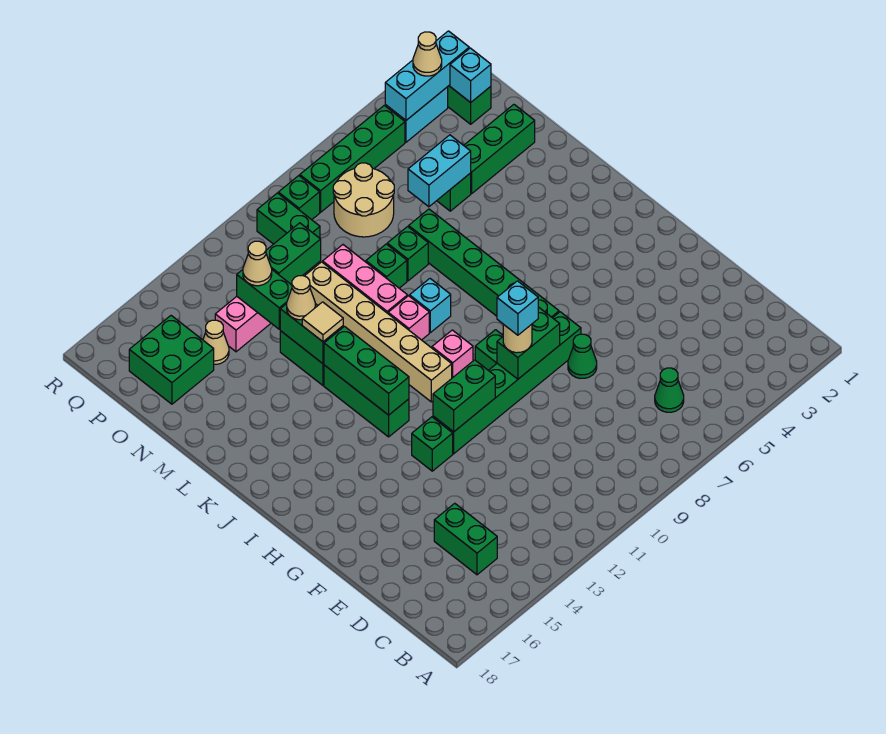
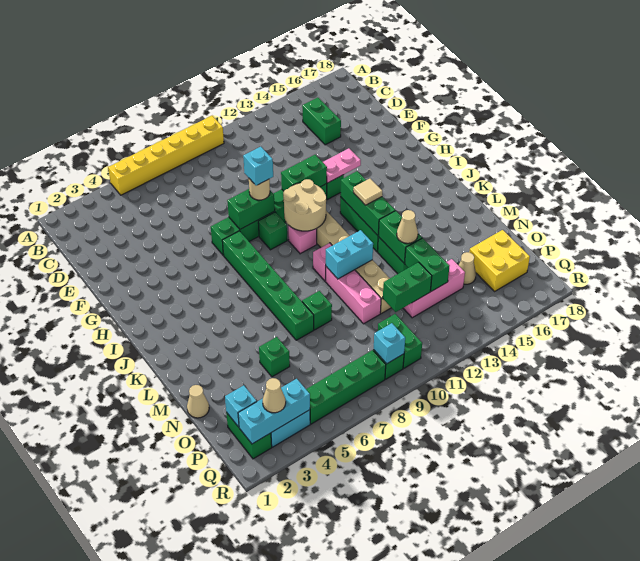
none -> yellow brick A5:A10 level 1
green cone C6 level 1 -> none
green cone F7 level 1 -> none
none -> pink plate G13:G14 level 2
cyan brick K9 level 1 -> cyan brick Q9 level 2
tan tile L13 level 3 -> tan tile J13 level 3
green brick M9 level 1 -> none
green brick N2:N4 level 1 -> none
cyan brick N5:N6 level 2 -> cyan brick L10:L11 level 2
tan round brick O7:P8 level 1 -> tan round brick H10:I11 level 2
tan cone O13 level 3 -> tan cone N1 level 1
green brick O16:P17 level 1 -> yellow brick O16:P17 level 1

